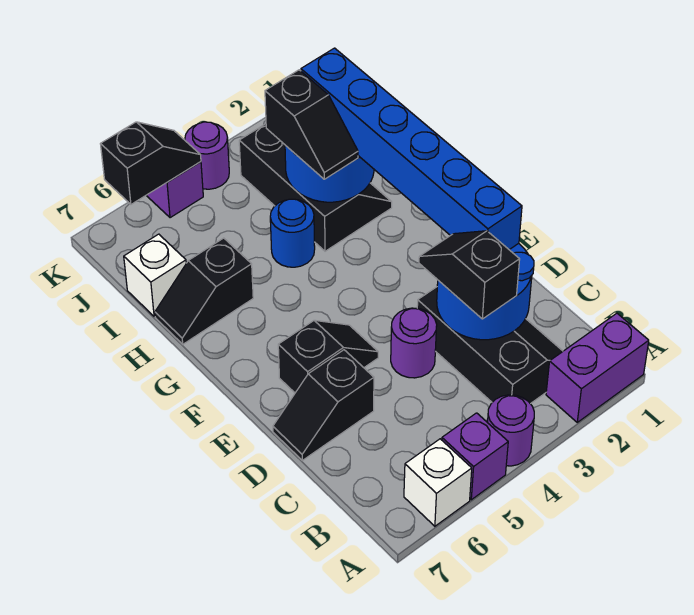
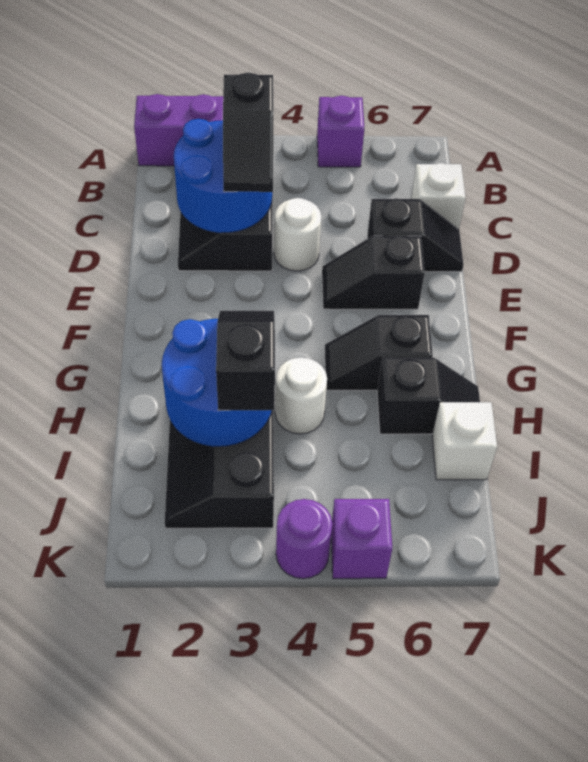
purple round brick A4 level 1 -> none
white brick A6 level 1 -> white brick C7 level 1
blue brick D2:I2 level 3 -> none
purple round brick D4 level 1 -> white round brick D4 level 1
blue round brick H4 level 1 -> white round brick H4 level 1
black slope K5:K6 level 2 top 6 -> black slope G5:G6 level 1 top 6

